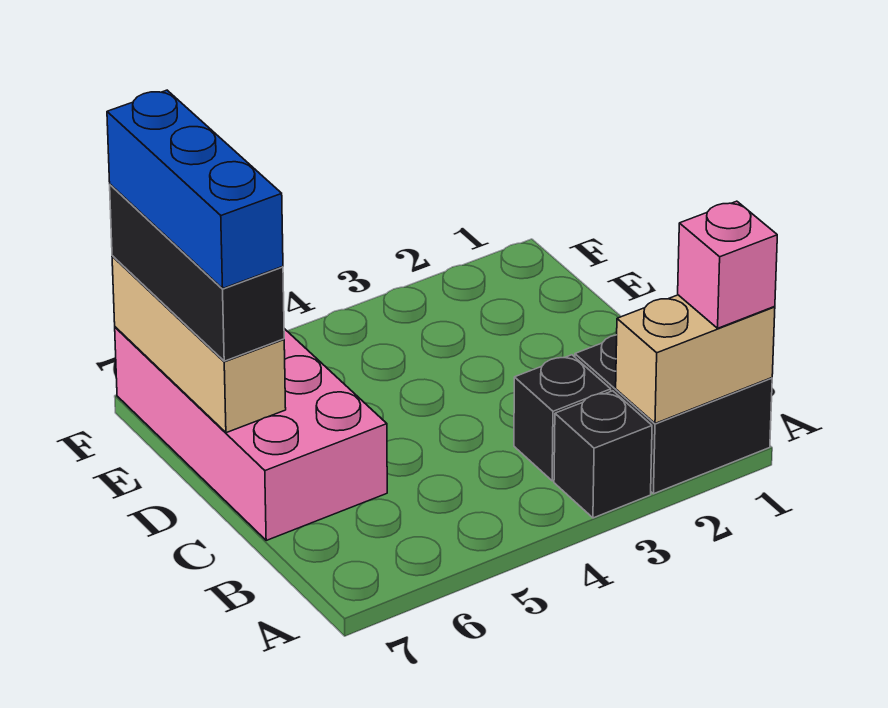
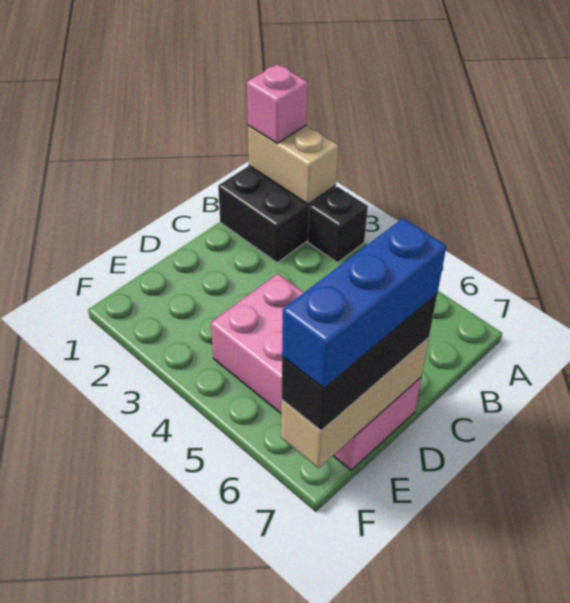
black brick B3 level 1 -> none
pink brick C6:F7 level 1 -> pink brick D4:E7 level 1

